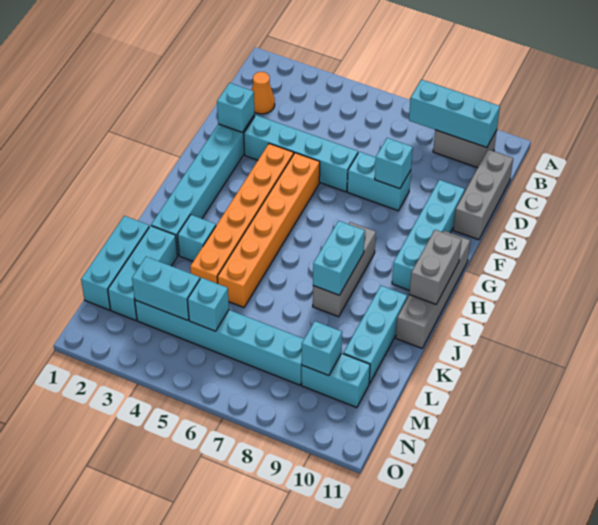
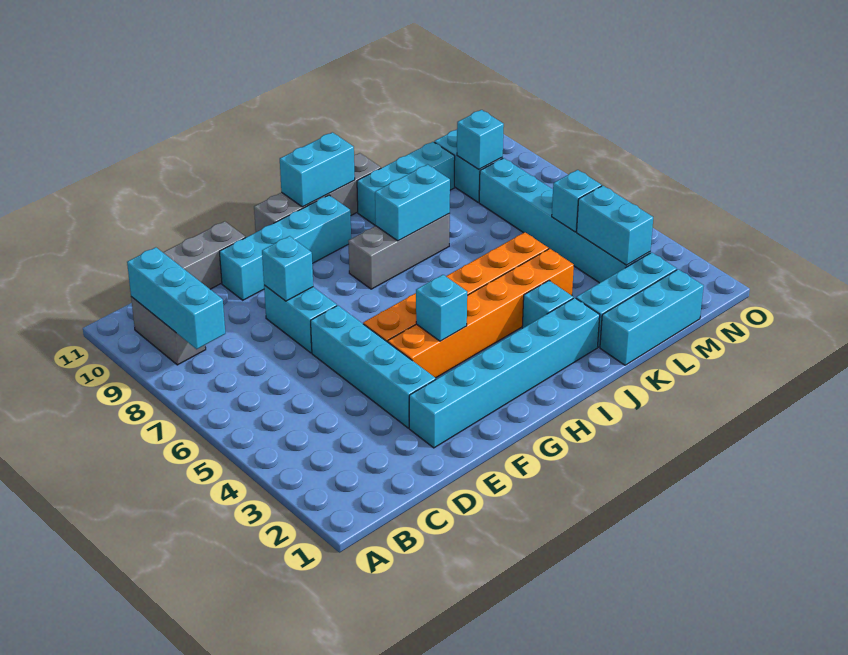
orange cone C2 level 1 -> none
cyan brick E2 level 2 -> cyan brick G4 level 2
grey brick H11:I11 level 2 -> cyan brick H11:I11 level 2

